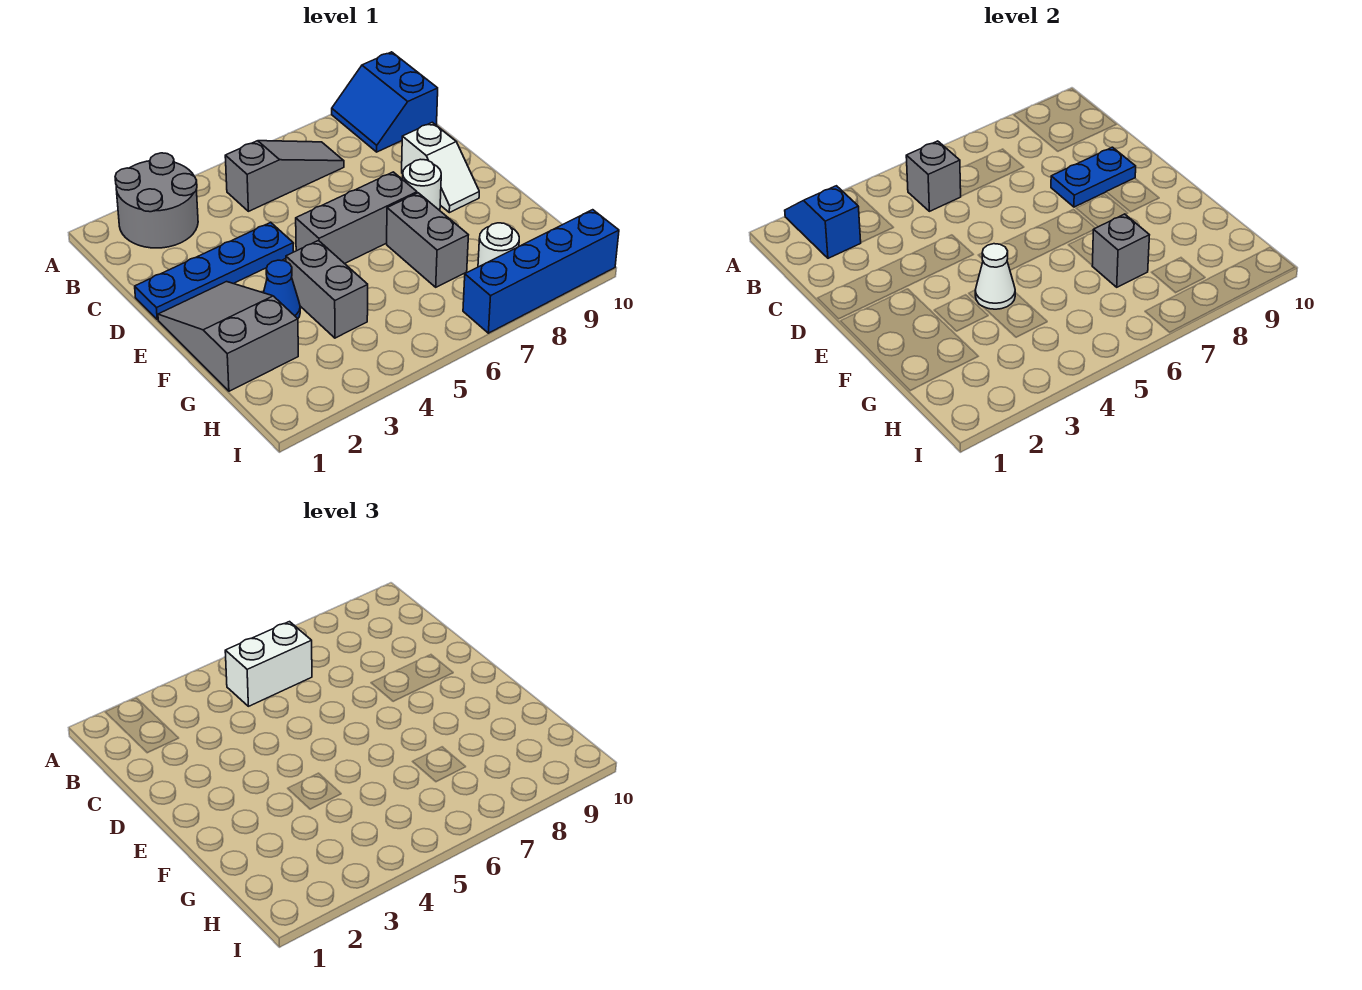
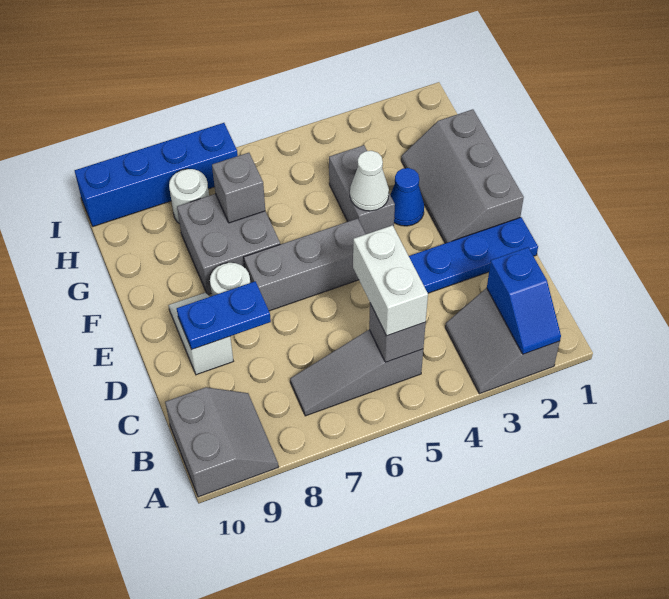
grey round brick A2:B3 level 1 -> grey slope A2:B3 level 1 top 2
blue slope A9:B10 level 1 top 10 -> grey slope A9:B10 level 1 top 10
white brick B5:B6 level 3 -> white brick B5:C5 level 3
grey slope E1:G2 level 1 top G -> grey slope E1:G2 level 1 top 1
grey brick F7:G7 level 1 -> grey brick F7:G8 level 1

